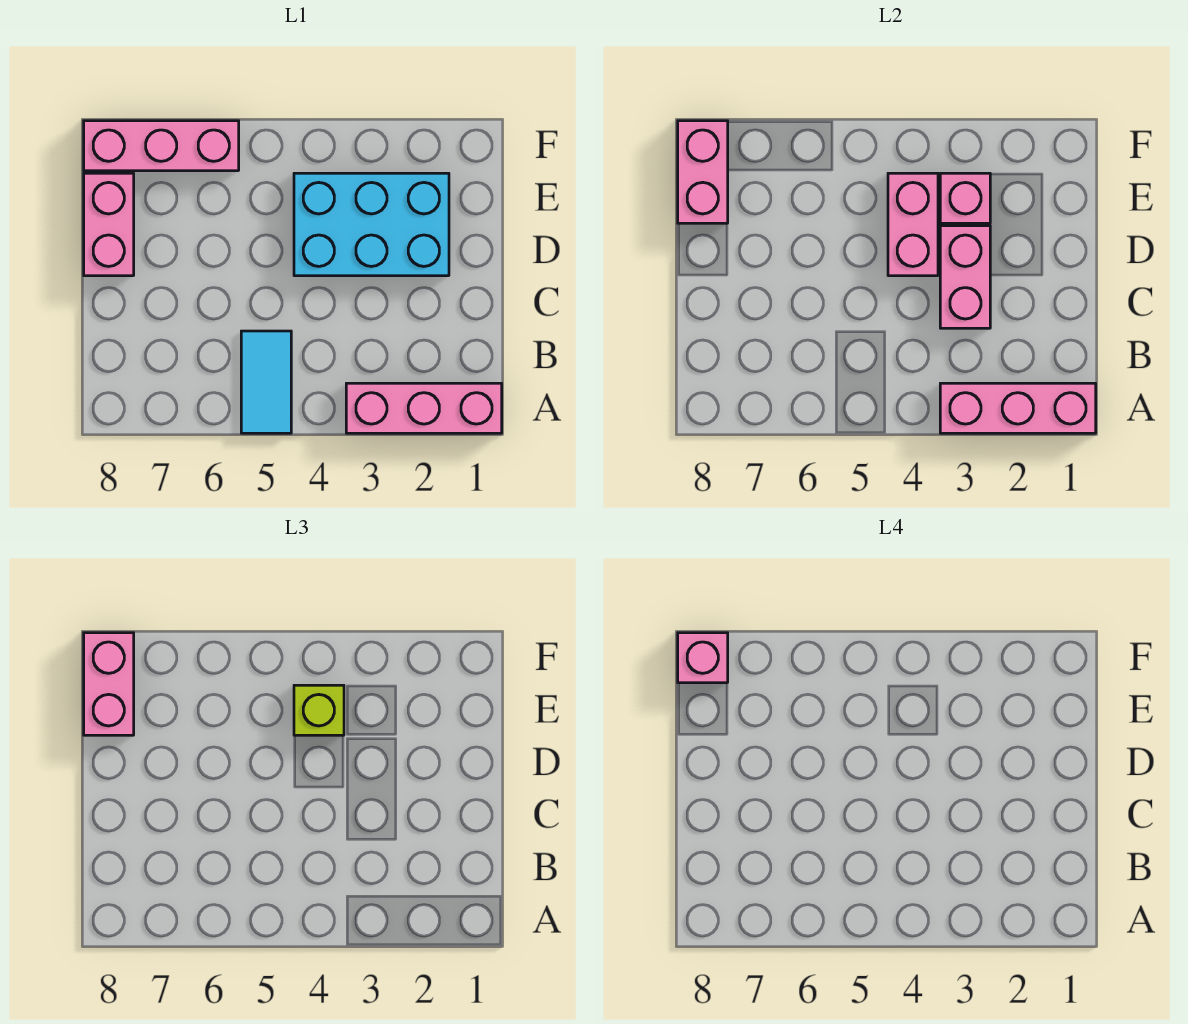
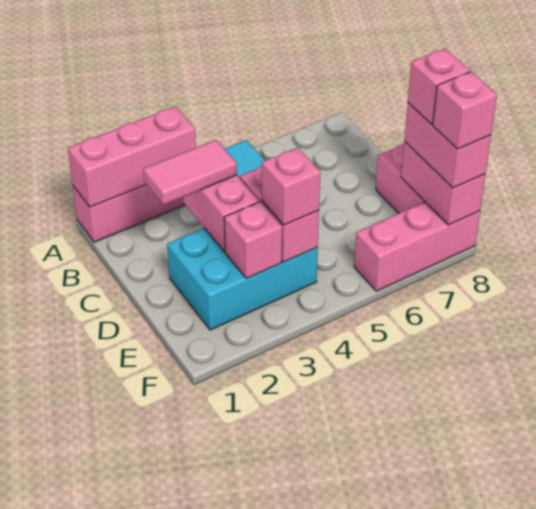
none -> pink tile C2:C3 level 3
lime brick E4 level 3 -> pink brick E4 level 3
none -> pink brick E8 level 4

